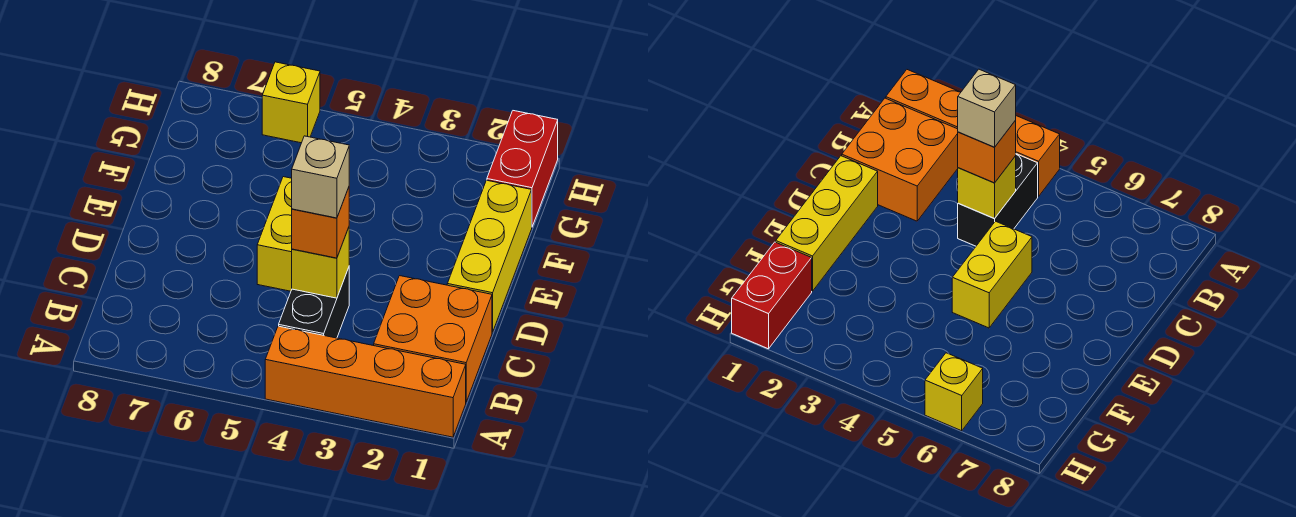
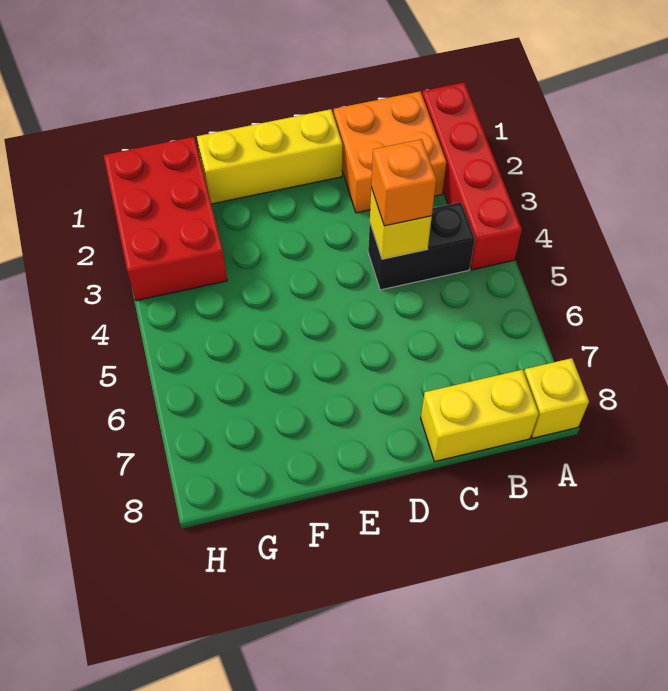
orange brick A1:A4 level 1 -> red brick A1:A4 level 1
tan brick C4 level 4 -> none
yellow brick D5:E5 level 1 -> yellow brick B8:C8 level 1
red brick G1:H1 level 1 -> red brick G1:H3 level 1
yellow brick H6 level 1 -> yellow brick A8 level 1

